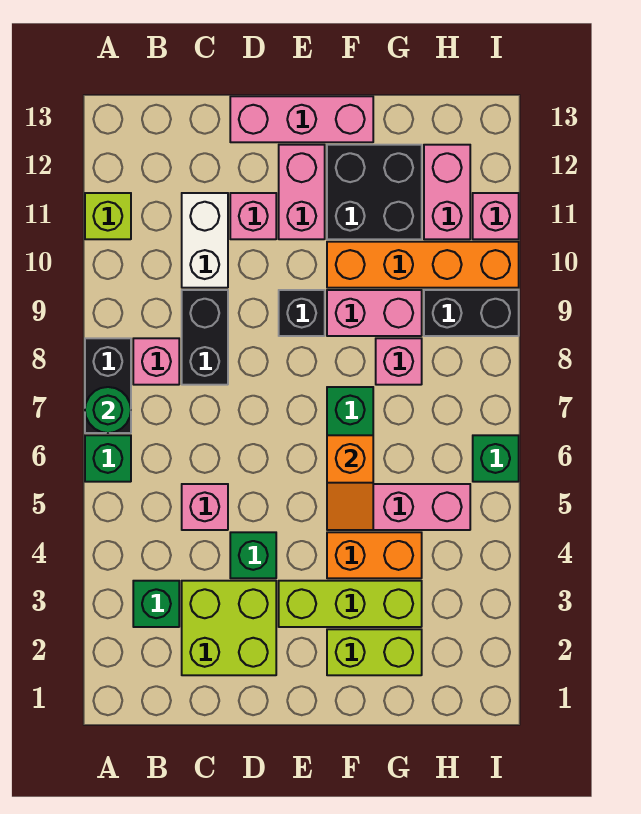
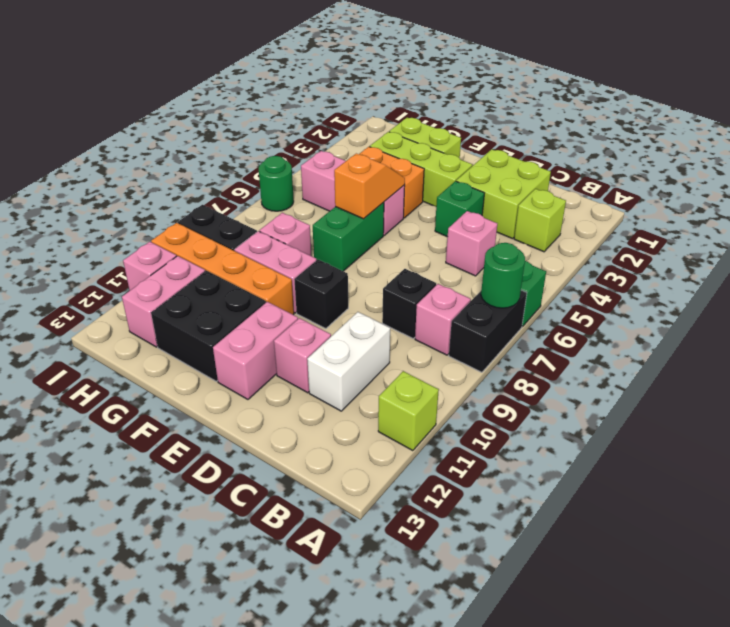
green brick B3 level 1 -> lime brick B3 level 1
black brick C8:C9 level 1 -> black brick C8 level 1
pink brick D13:F13 level 1 -> none
green brick I6 level 1 -> green round brick I6 level 1

